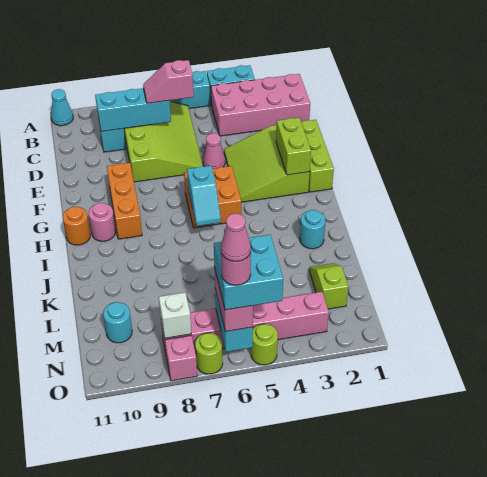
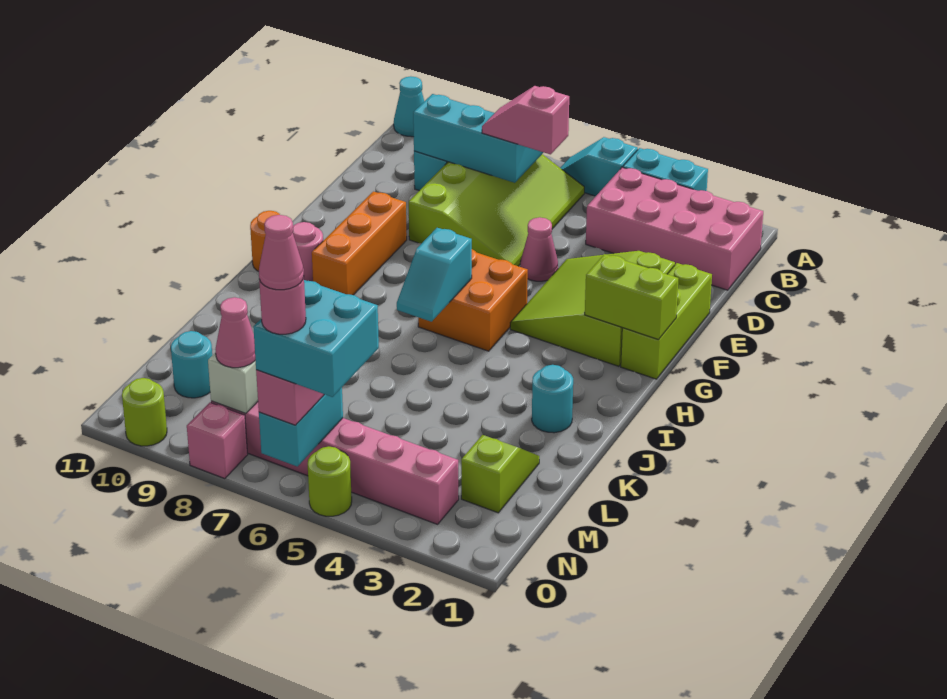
lime brick F2:G2 level 2 -> lime brick G1:G2 level 2
none -> pink cone N8 level 3
lime round brick O7 level 1 -> lime round brick O10 level 1

